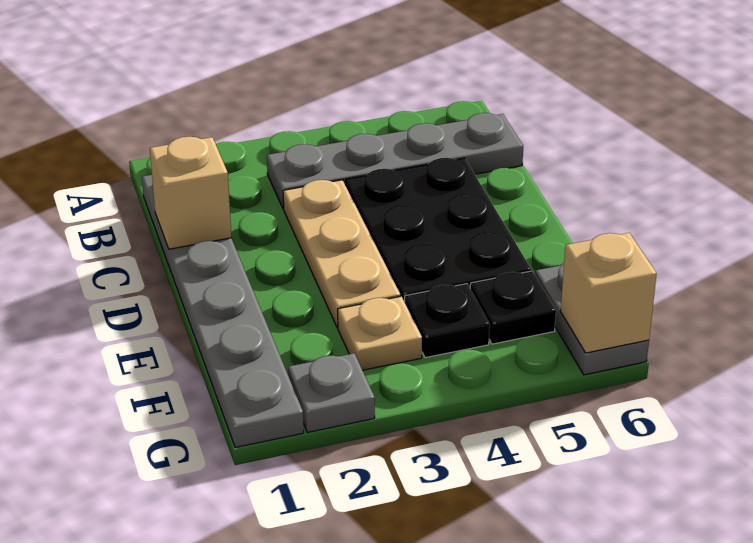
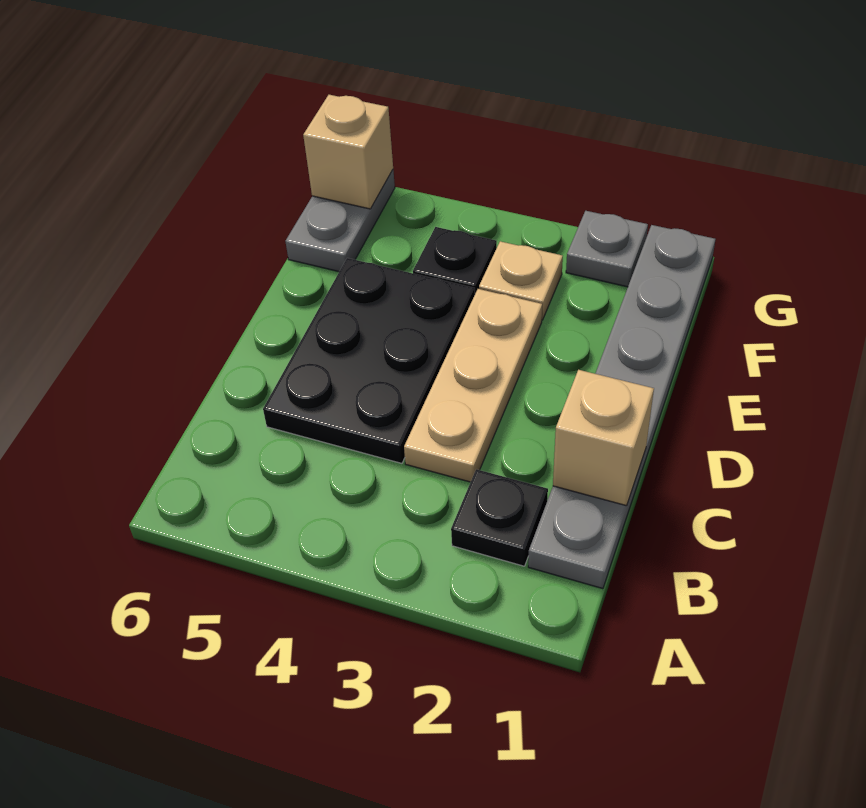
grey plate B3:B6 level 1 -> none
black plate F5 level 1 -> black plate B2 level 1

